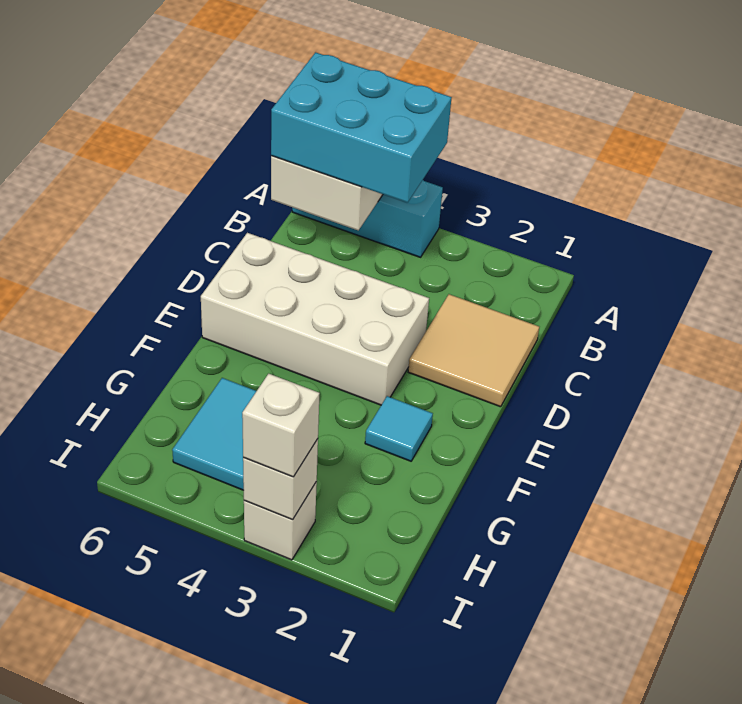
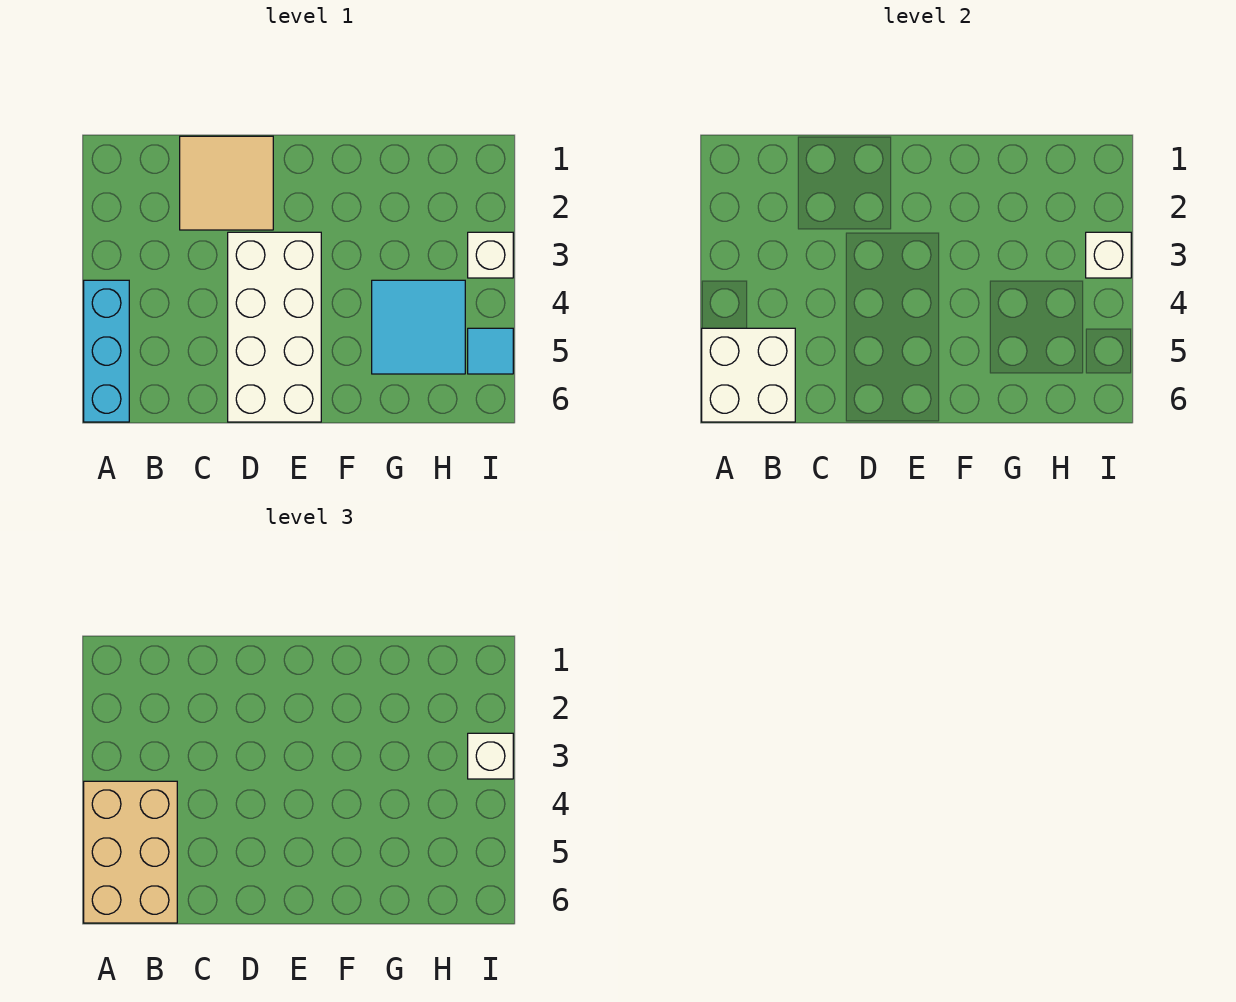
cyan brick A4:B6 level 3 -> tan brick A4:B6 level 3
cyan tile F2 level 1 -> cyan tile I5 level 1

